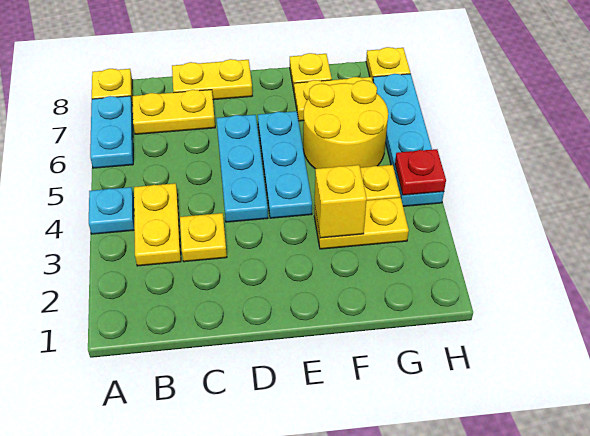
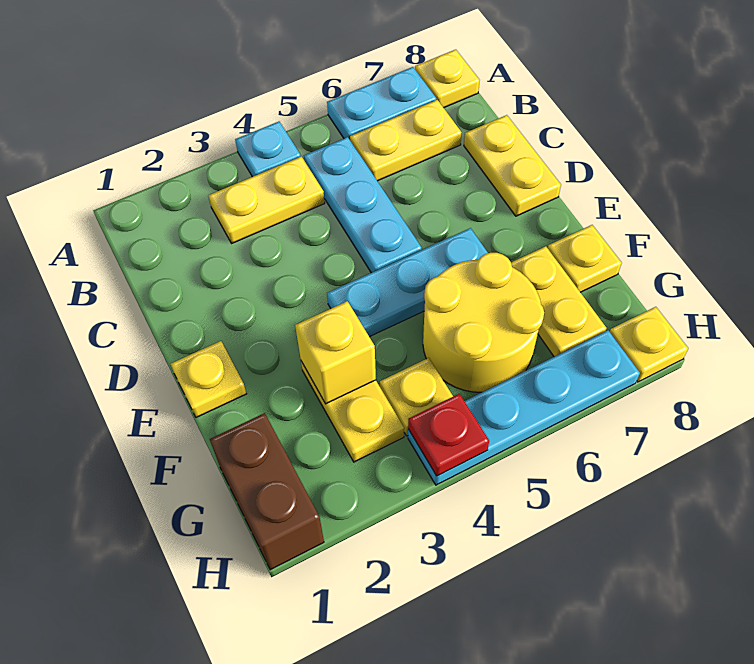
yellow plate B7:C7 level 1 -> yellow plate B6:B7 level 1
yellow plate C3 level 1 -> yellow plate E1 level 1
cyan plate D4:D6 level 1 -> cyan plate B5:D5 level 1
none -> brown brick G1:H1 level 1

